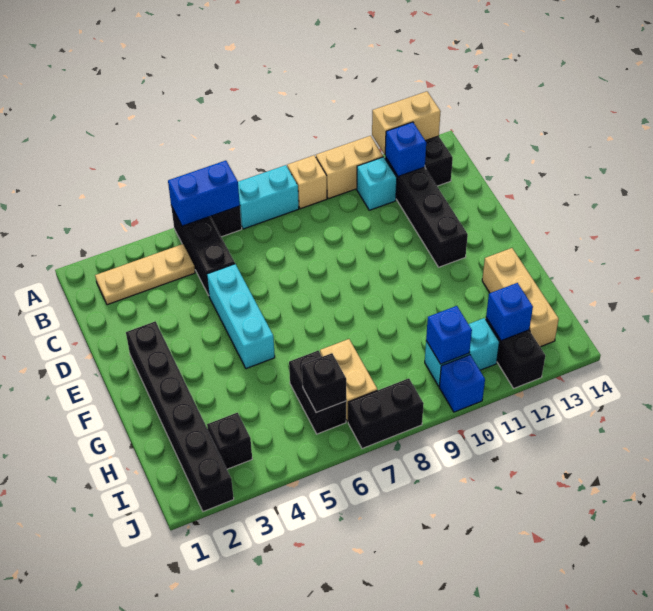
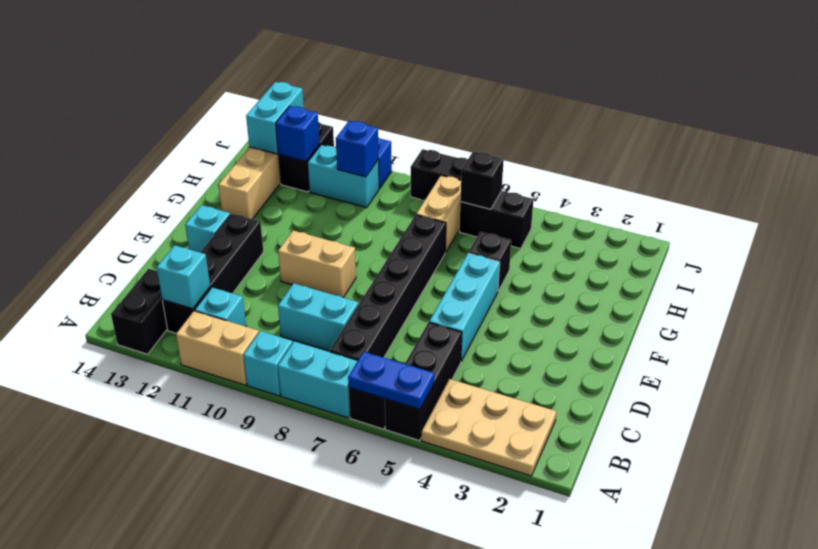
blue brick A5:A6 level 2 -> blue plate A5:A6 level 2
tan brick A9 level 1 -> cyan brick A9 level 1
tan brick A12:A13 level 2 -> tan brick E9:E10 level 1
tan plate B2:B4 level 1 -> tan plate A2:B4 level 1
blue brick B12 level 2 -> cyan brick B12 level 2
none -> cyan brick C8:C9 level 1
black brick E2:J2 level 1 -> black brick B7:G7 level 1
none -> cyan brick E13 level 1
black brick H6:I6 level 1 -> black brick I5:I6 level 1
black brick I3 level 1 -> black brick G5 level 1
none -> cyan brick I13:J13 level 2

